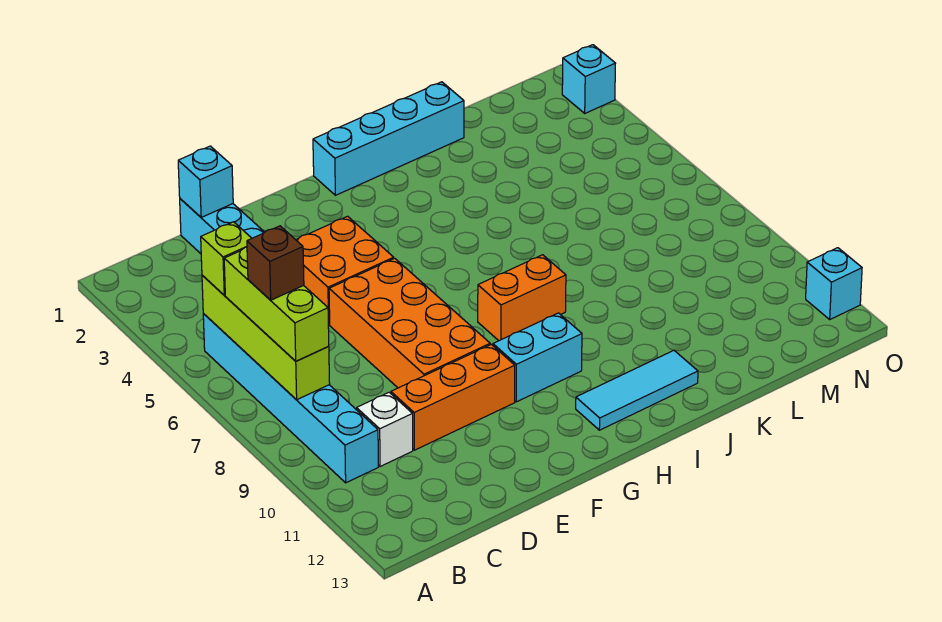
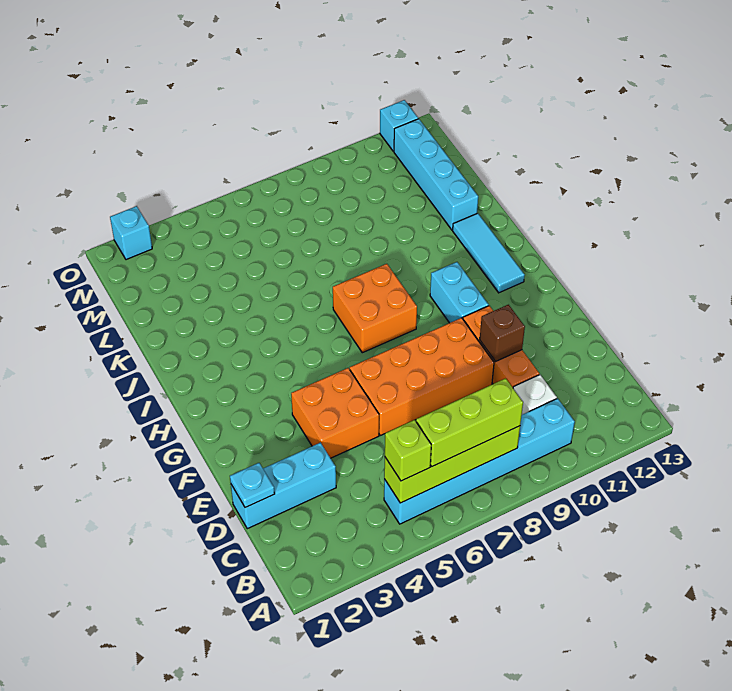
brown brick B7 level 4 -> brown brick E10 level 2
cyan brick D1 level 2 -> cyan plate D1 level 2
cyan brick H1:K1 level 1 -> cyan brick K12:N12 level 1
orange brick H8:I8 level 1 -> orange brick H7:I8 level 1

